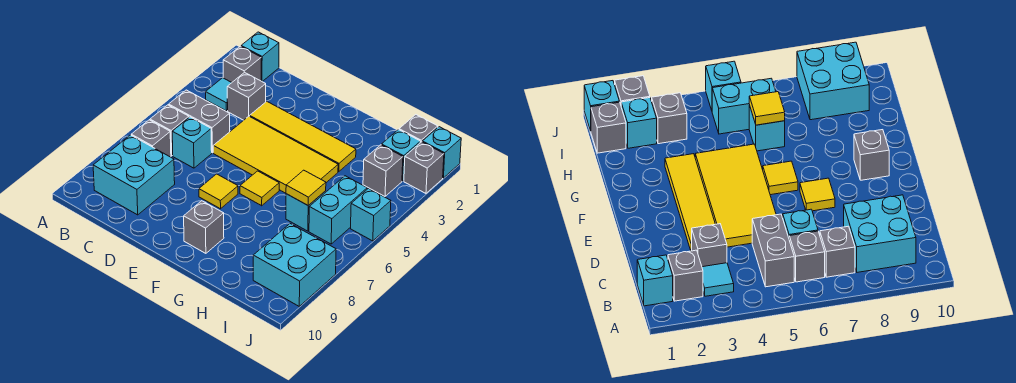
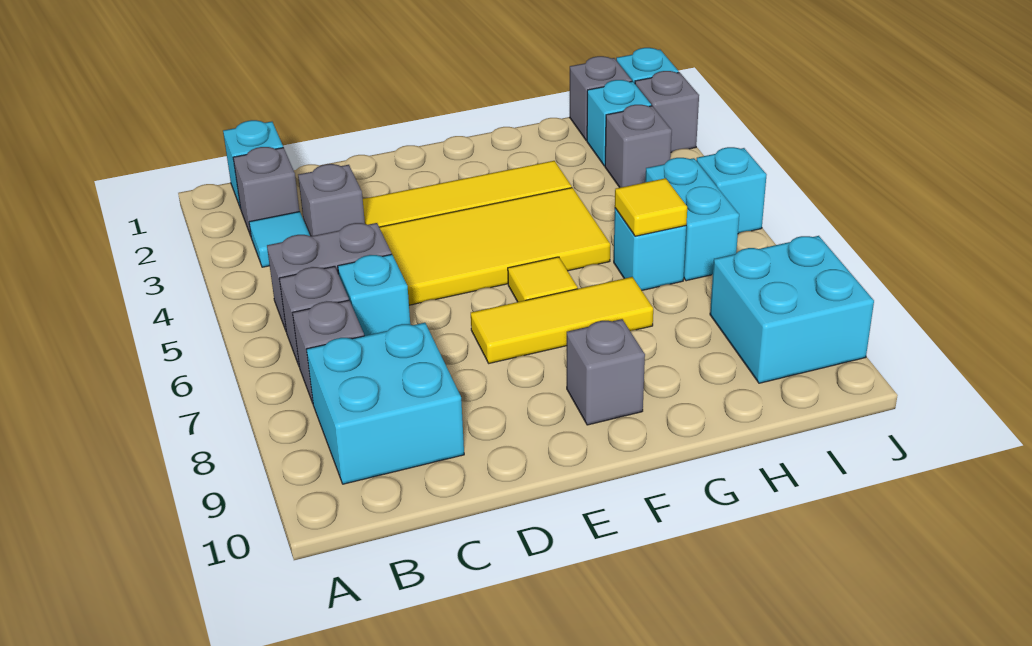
yellow tile E7 level 1 -> yellow tile E7:G7 level 1

